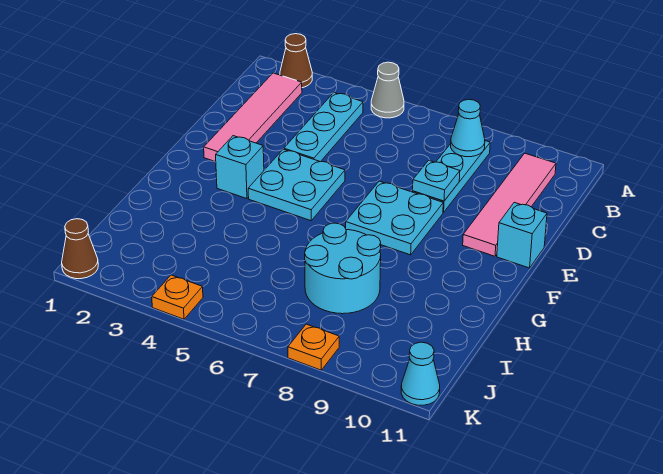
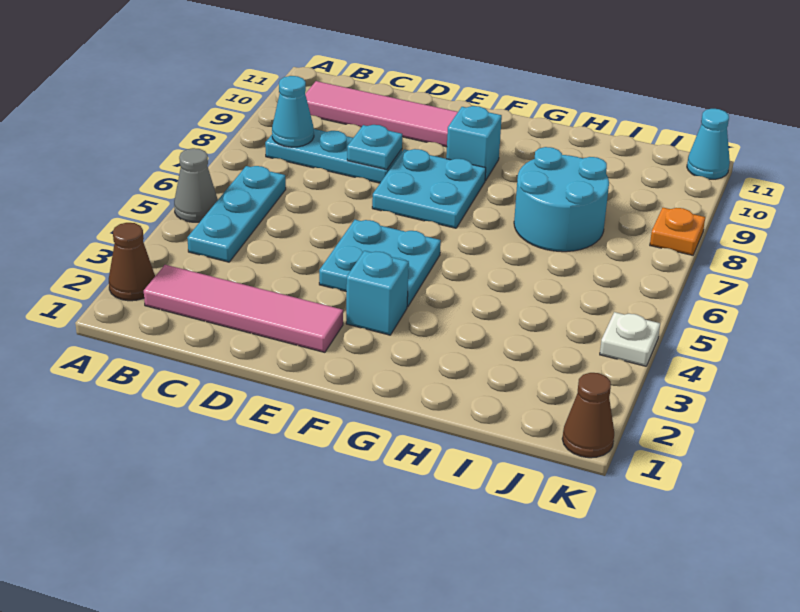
cyan plate B4:D4 level 1 -> cyan plate B4:B6 level 1
cyan brick E11 level 1 -> cyan brick F9 level 1
orange plate K4 level 1 -> white plate K4 level 1

